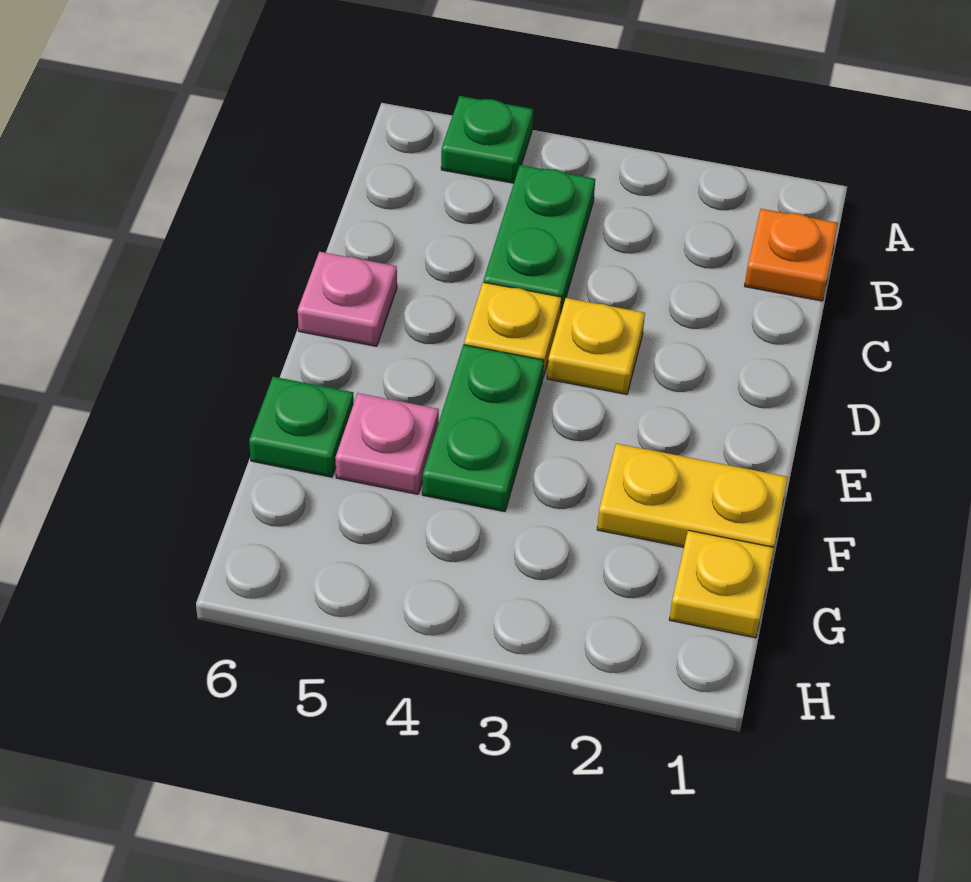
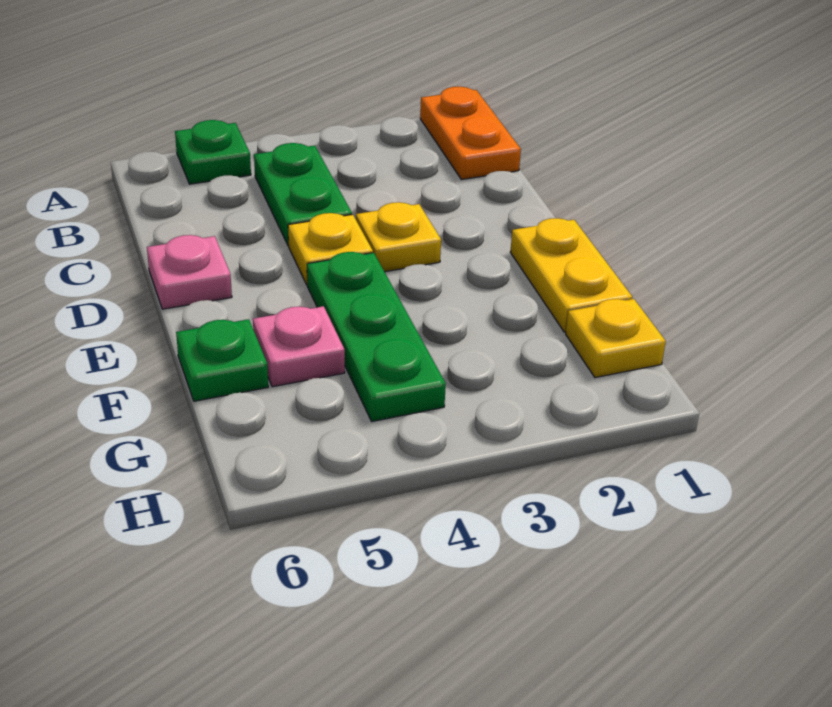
orange plate B1 level 1 -> orange plate A1:B1 level 1
green plate E4:F4 level 1 -> green plate E4:G4 level 1
yellow plate F1:F2 level 1 -> yellow plate E1:F1 level 1

